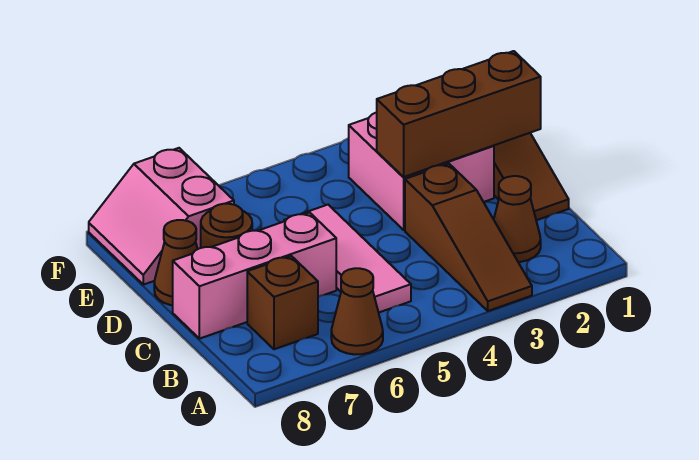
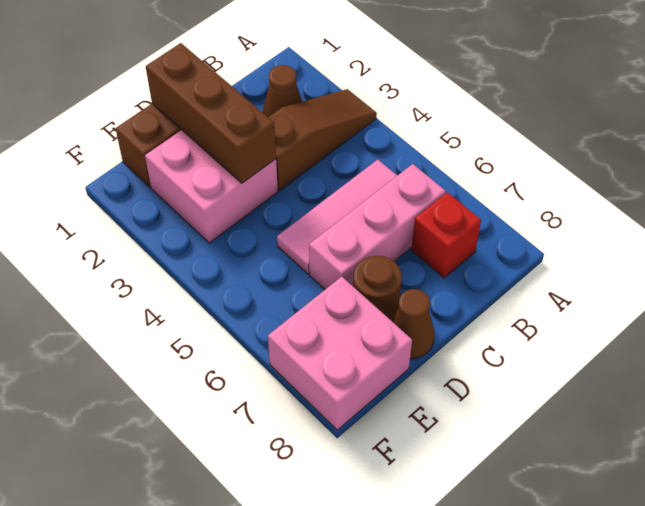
brown cone A6 level 1 -> none
brown brick B7 level 1 -> red brick B7 level 1
pink brick C6:C8 level 1 -> pink brick B6:D6 level 1
pink slope E7:F8 level 1 top 7 -> pink brick E7:F8 level 1

